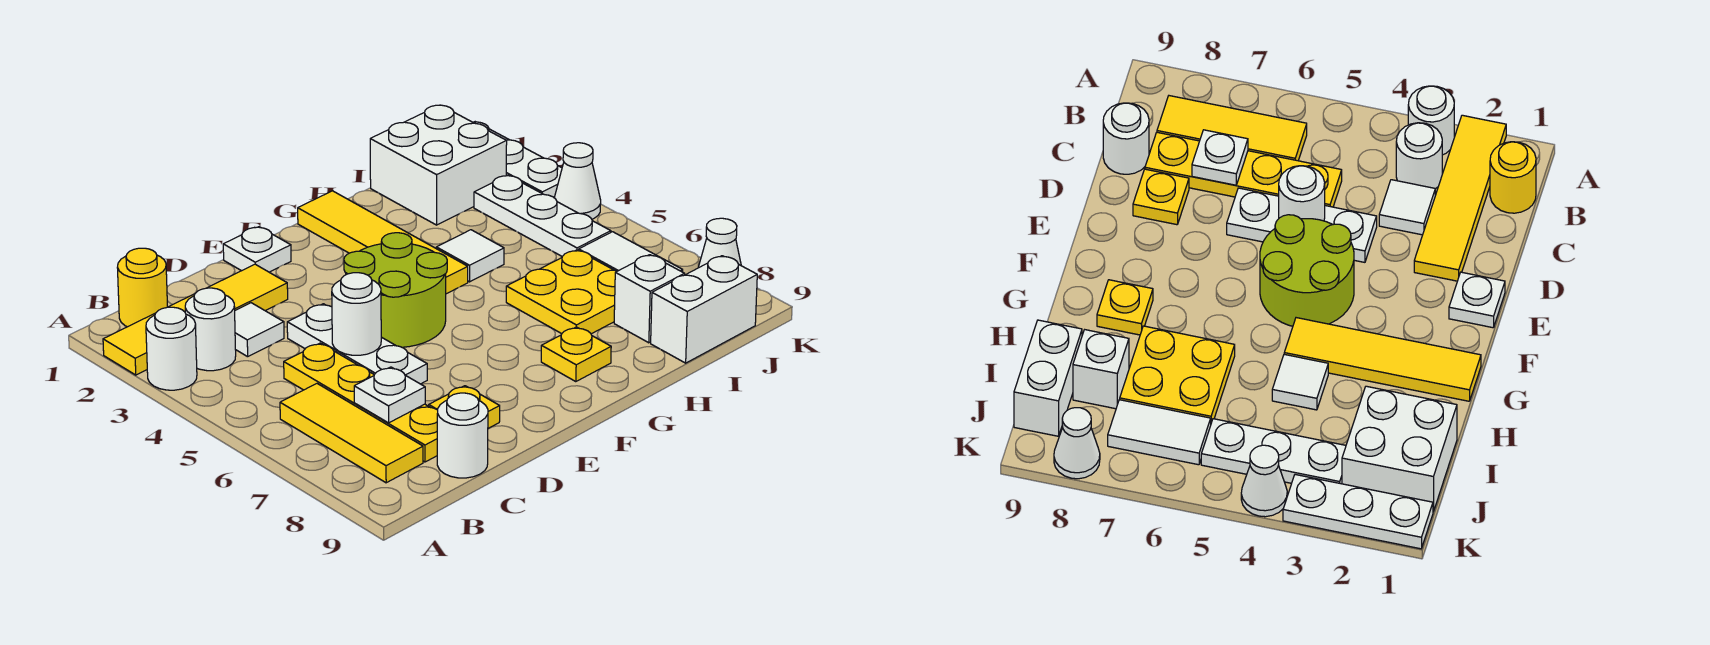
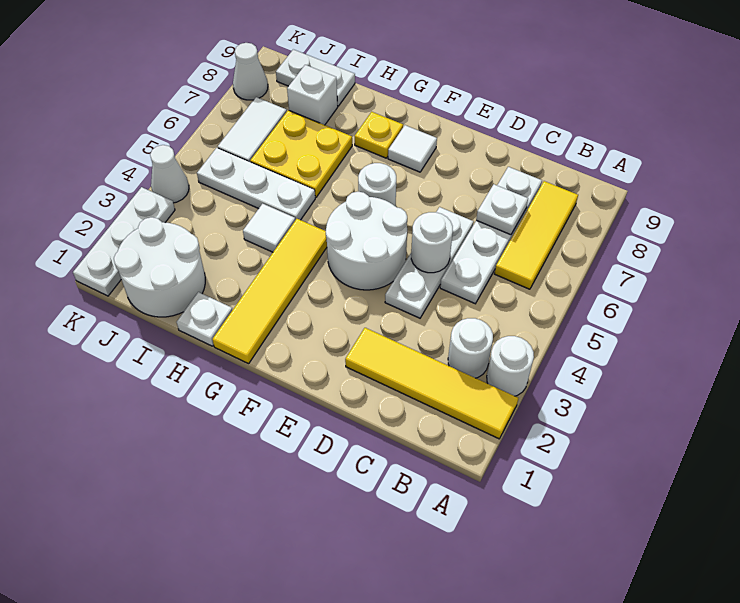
yellow round brick B1 level 1 -> none
white tile C3 level 1 -> white tile F8 level 1
yellow plate C5:C8 level 1 -> white plate C5:C8 level 1
white round brick C9 level 1 -> white round brick F6 level 1
yellow plate D8 level 1 -> none
white plate E1 level 1 -> white plate H1 level 1
lime round brick E4:F5 level 1 -> white round brick E4:F5 level 1
white brick I1:J2 level 1 -> white round brick I1:J2 level 1
white brick I9:J9 level 1 -> white plate I9:J9 level 1
white plate J3:J5 level 1 -> white plate H5:J5 level 1

